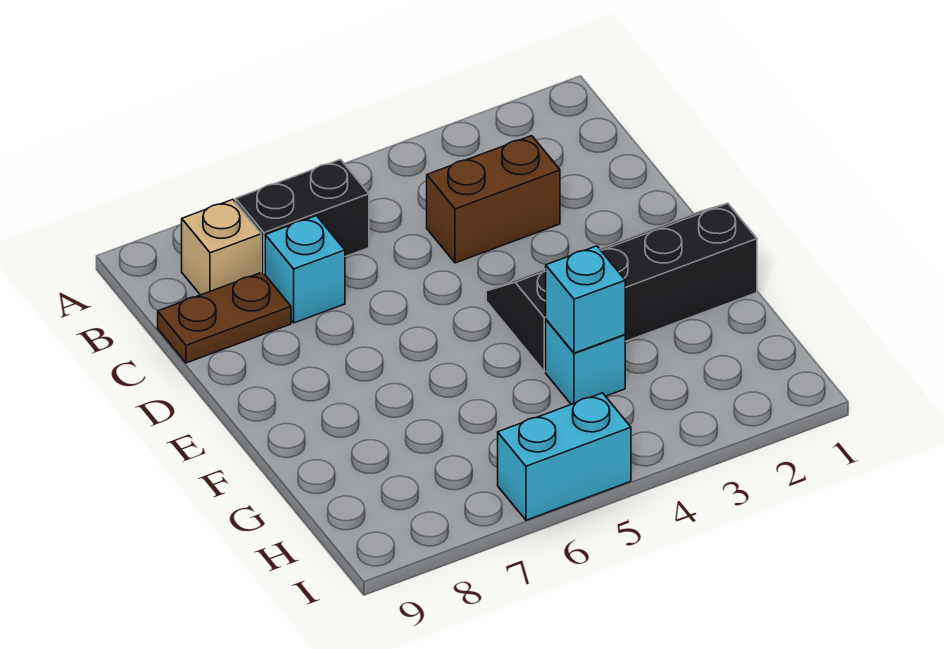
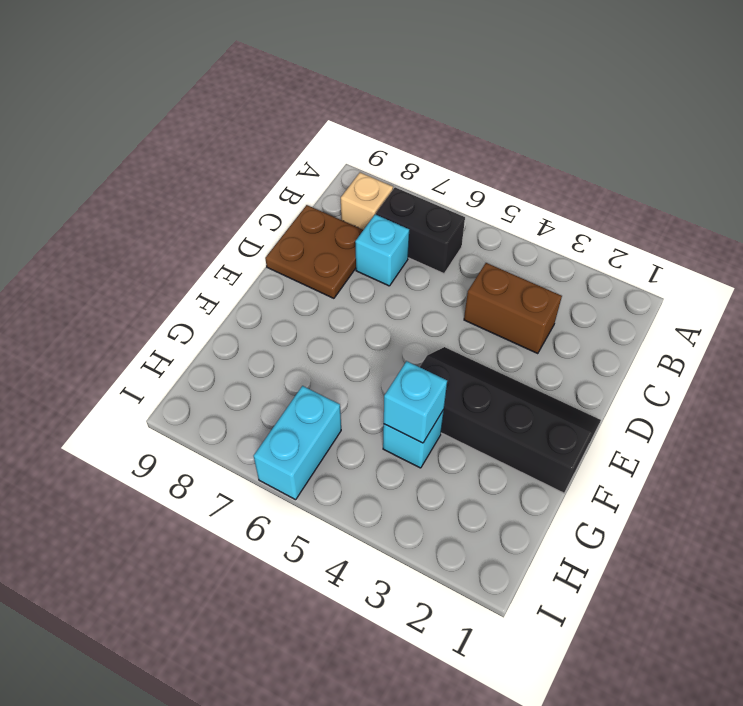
brown plate C8:C9 level 1 -> brown plate C8:D9 level 1
cyan brick I5:I6 level 1 -> cyan brick H6:I6 level 1

